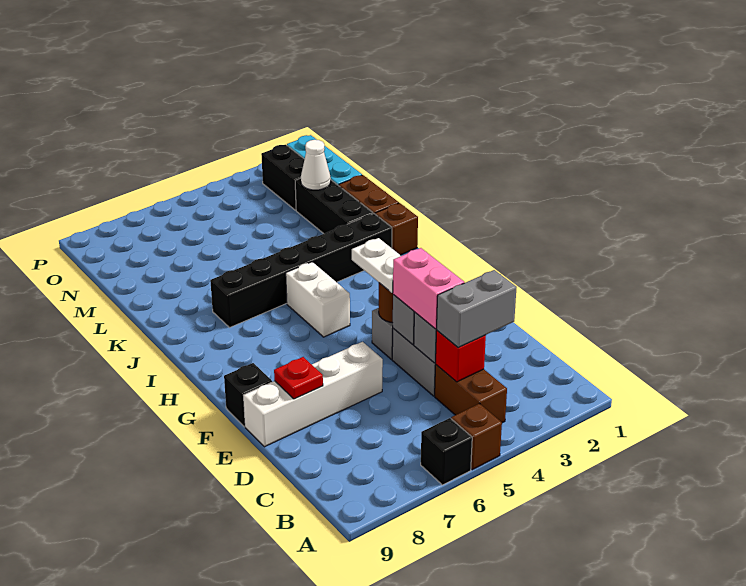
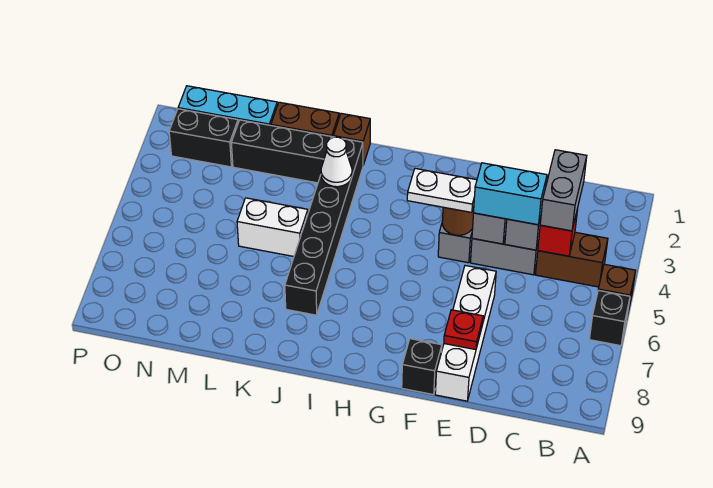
pink brick D4:E4 level 3 -> cyan brick D4:E4 level 3
white brick H5:I5 level 1 -> white brick K5:L5 level 1
white cone M2 level 2 -> white cone J3 level 2

